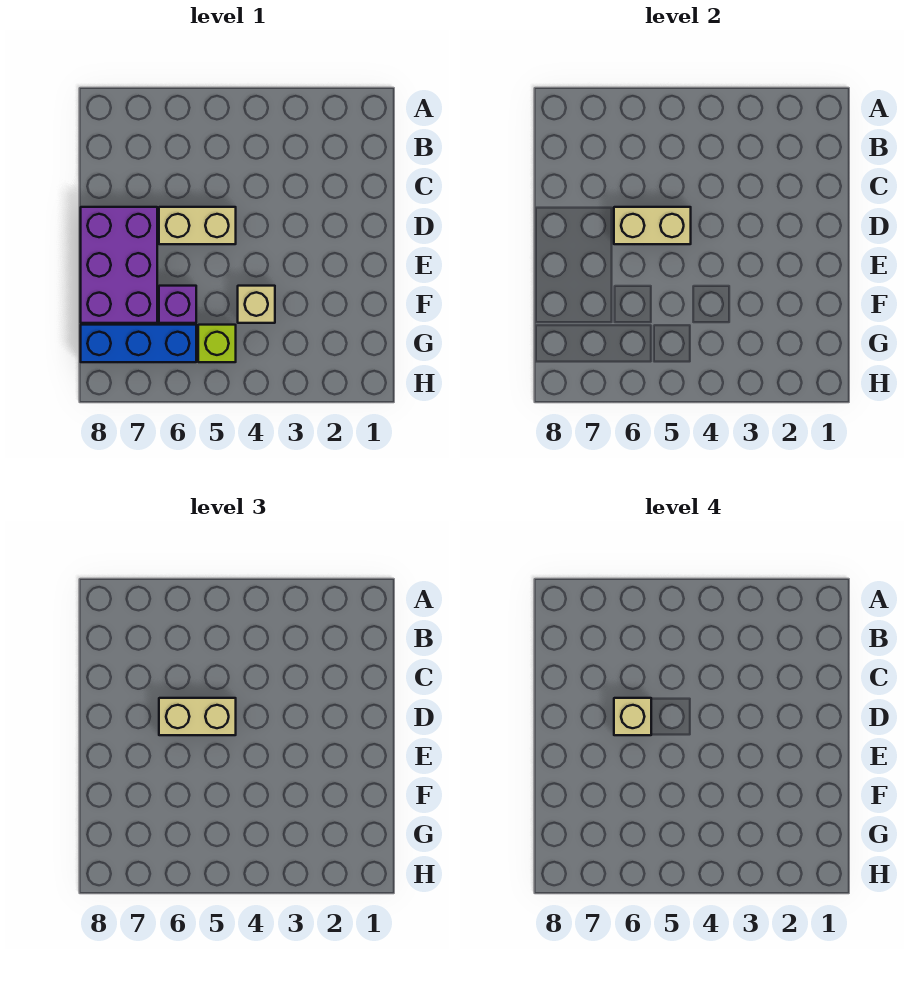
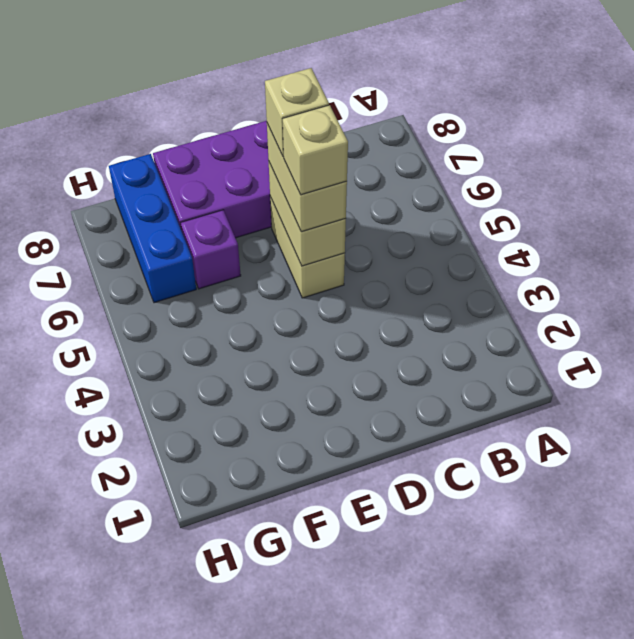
tan brick F4 level 1 -> tan brick D5 level 4
lime brick G5 level 1 -> none

